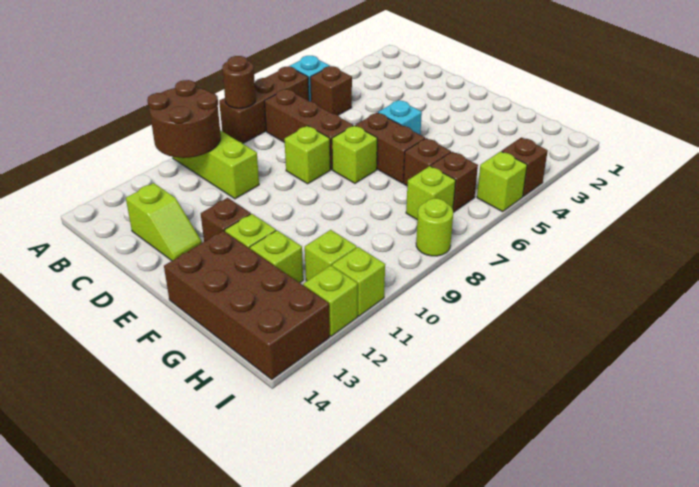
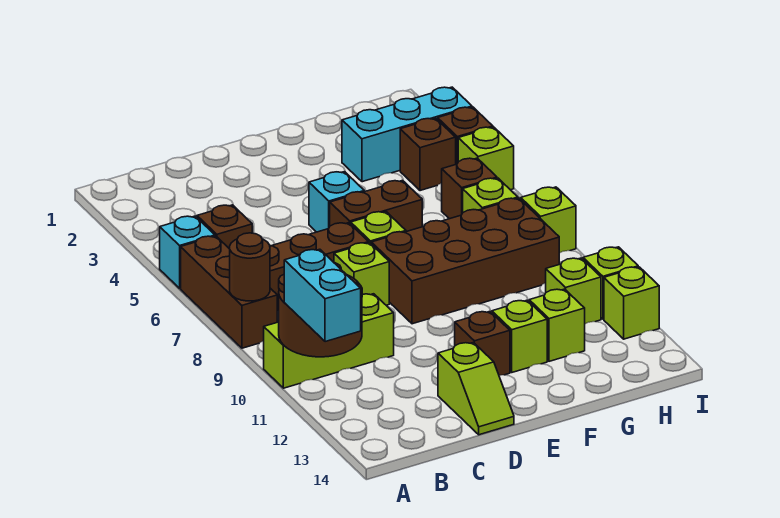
none -> cyan brick A11:A12 level 3
lime slope C13:D13 level 1 top C -> lime slope D13:D14 level 1 top 13
brown brick F13:I14 level 1 -> brown brick E8:H9 level 1
none -> cyan brick G3:I3 level 1
brown brick G6 level 1 -> brown brick H4 level 1
lime round brick I8 level 1 -> lime brick I8 level 1

